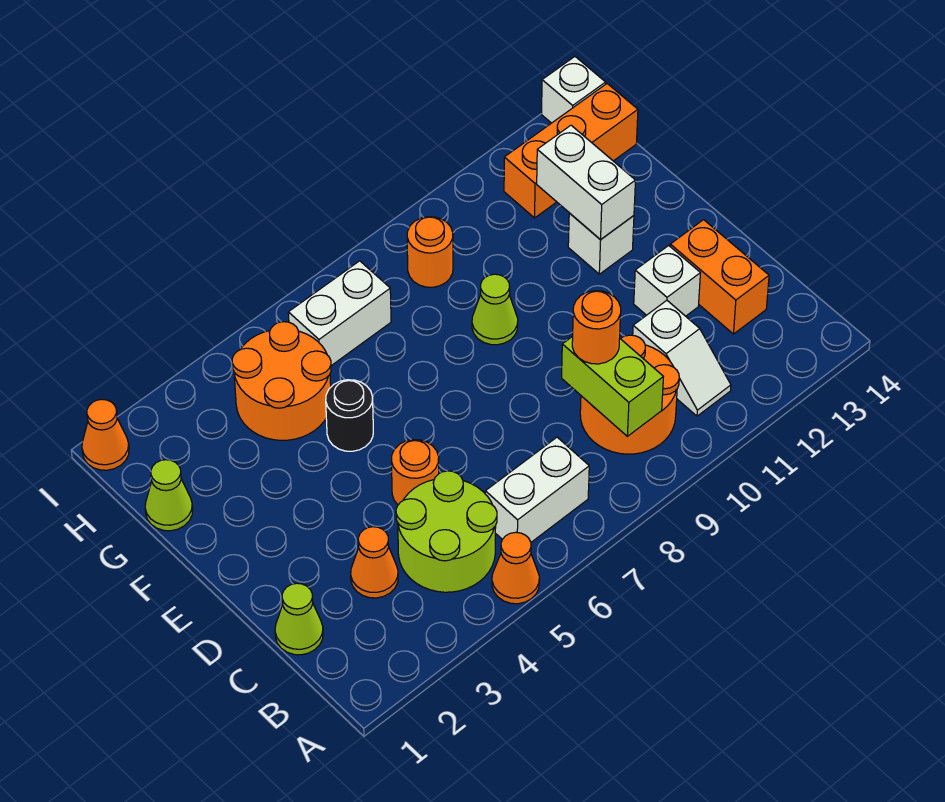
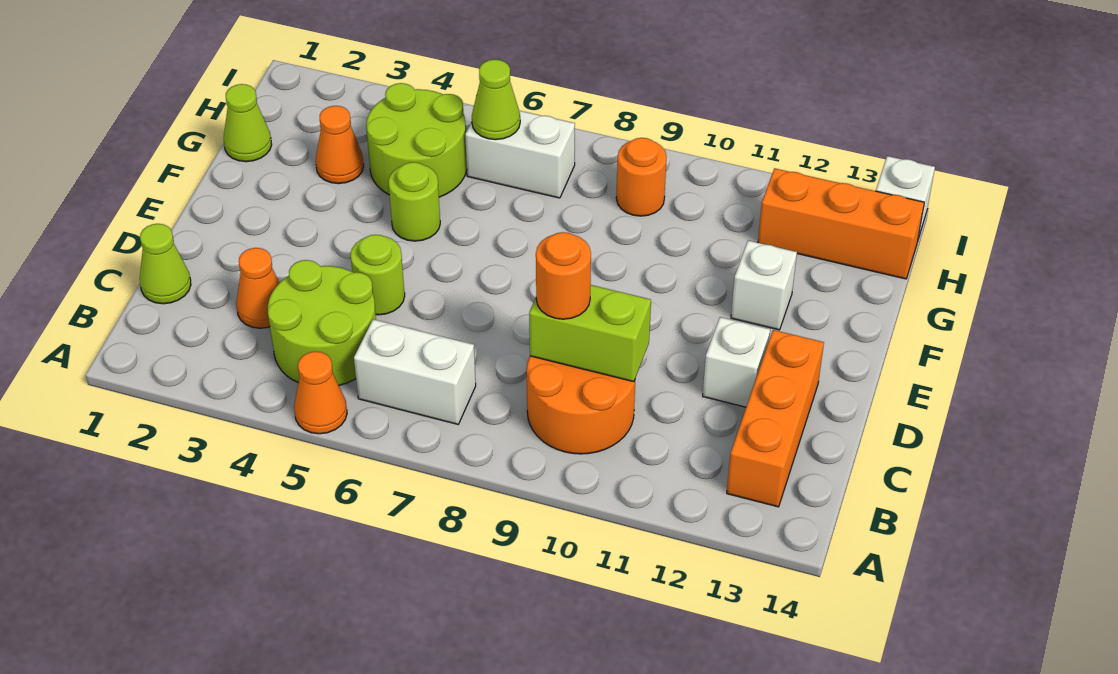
lime brick B9:C9 level 2 -> lime brick C9:C10 level 2
white slope B11:C11 level 1 top C -> none
orange brick C13:D13 level 1 -> orange brick B13:D13 level 1
orange round brick D5 level 1 -> lime round brick D5 level 1
black round brick F5 level 1 -> lime round brick F5 level 1
lime cone F9 level 1 -> lime cone H6 level 2
white brick F12:G12 level 2 -> none
orange round brick G4:H5 level 1 -> lime round brick G4:H5 level 1
orange cone I1 level 1 -> orange cone G3 level 1

